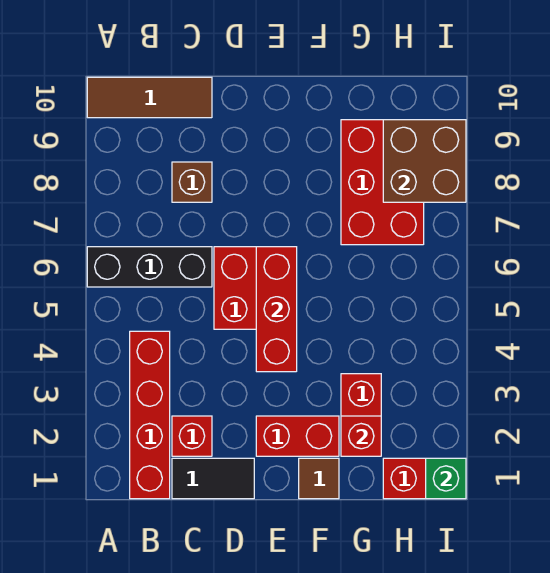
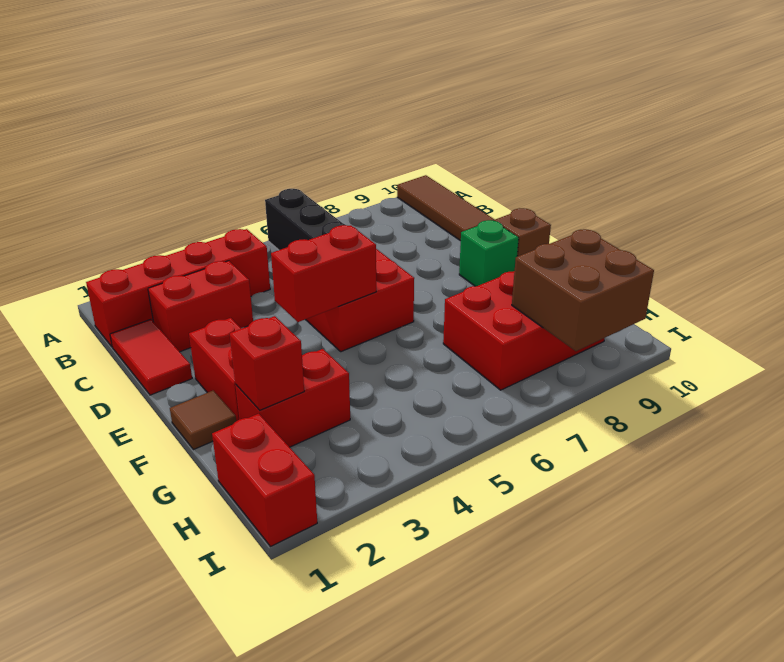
black tile C1:D1 level 1 -> red tile C1:D1 level 1
red brick C2 level 1 -> red brick C2:C3 level 1
brown brick C8 level 1 -> brown brick E10 level 1
red brick E4:E6 level 2 -> red brick E4:E5 level 2
green brick I1 level 2 -> green brick E9 level 1

